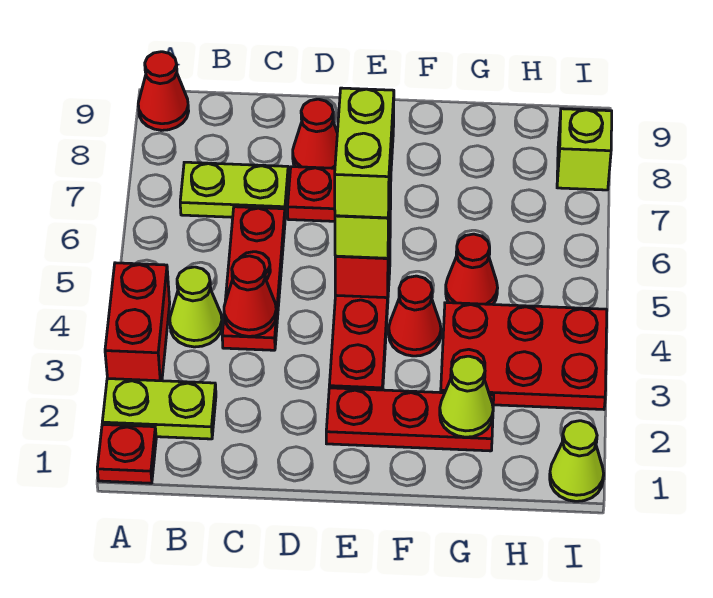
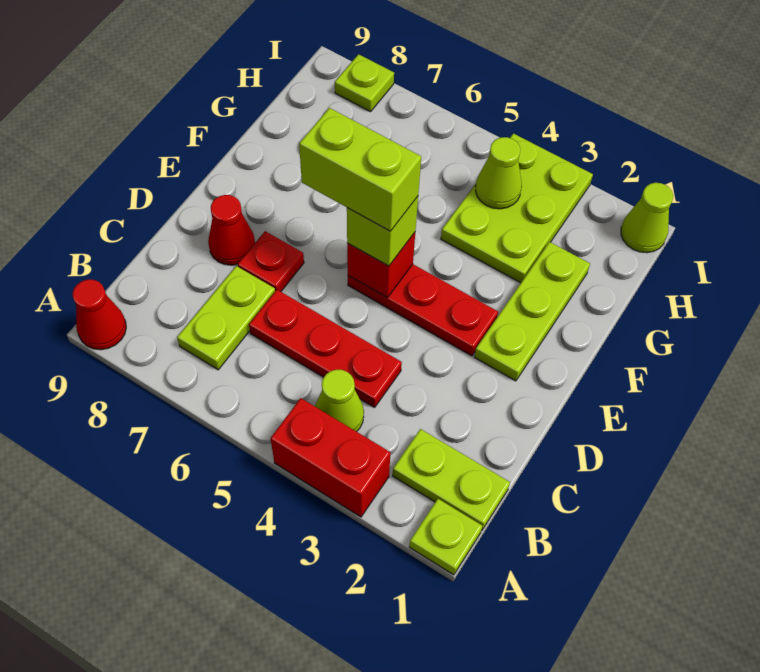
red plate A1 level 1 -> lime plate A1 level 1
lime plate A2:B2 level 1 -> lime plate B1:B2 level 1
red cone C4 level 2 -> none
red plate E2:G2 level 1 -> lime plate E2:G2 level 1
red cone F4 level 1 -> none
lime cone G2 level 2 -> lime cone H4 level 2
red plate G3:I4 level 1 -> lime plate G3:I4 level 1
red cone G5 level 1 -> none
lime brick I8 level 1 -> lime plate I8 level 1

